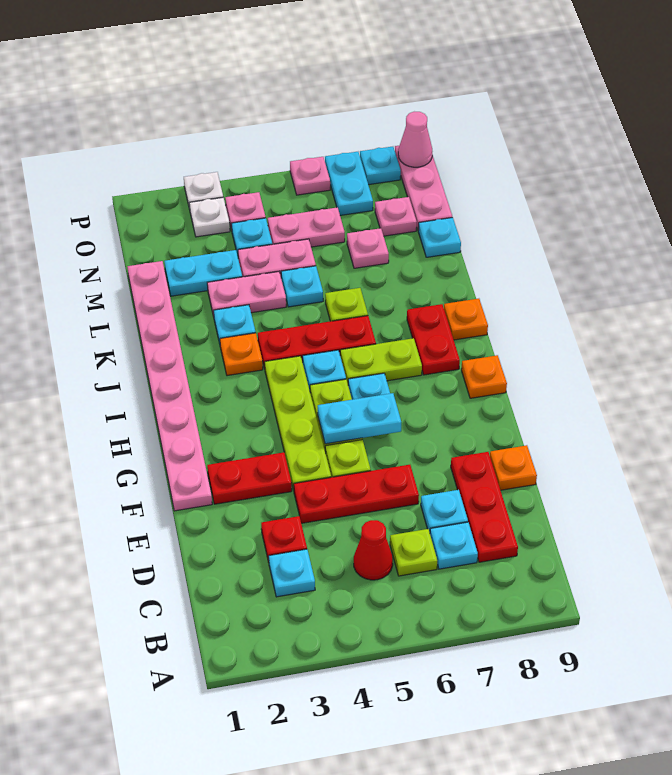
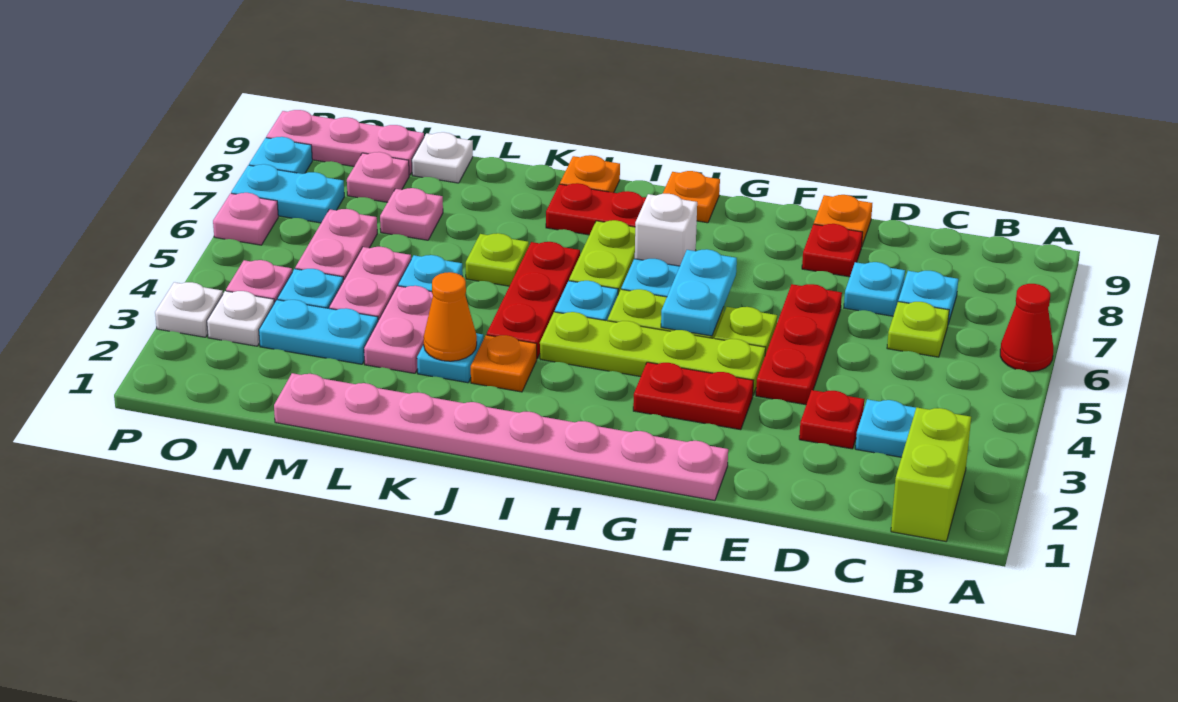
none -> lime brick B1:B2 level 1
red cone C5 level 1 -> red cone A6 level 1
red plate C8:E8 level 1 -> red plate E8 level 1
red plate F2:F3 level 1 -> red plate F3:G3 level 1
none -> white brick H7 level 1
none -> orange cone K3 level 2
cyan plate M2:M3 level 1 -> cyan plate M3:N3 level 1
cyan plate M9 level 1 -> white plate M9 level 1
pink cone P9 level 2 -> none

